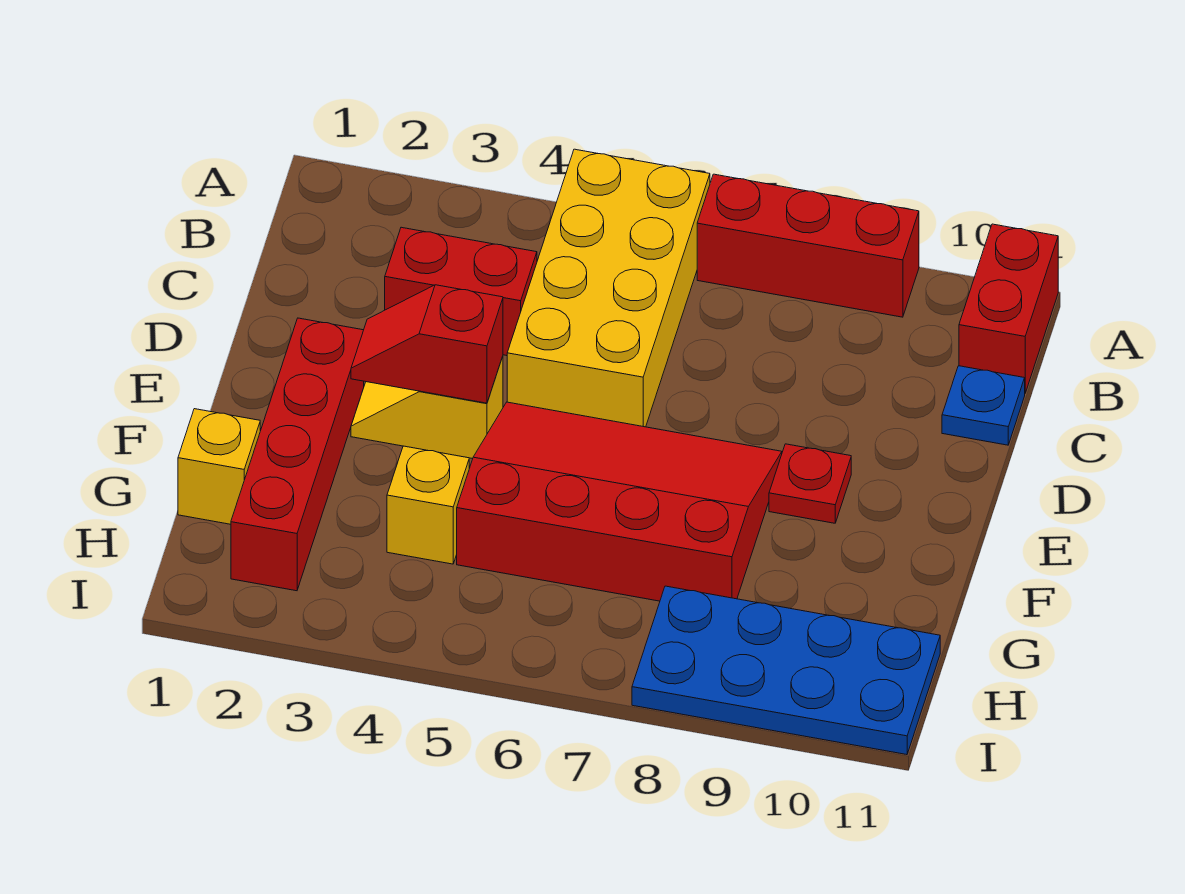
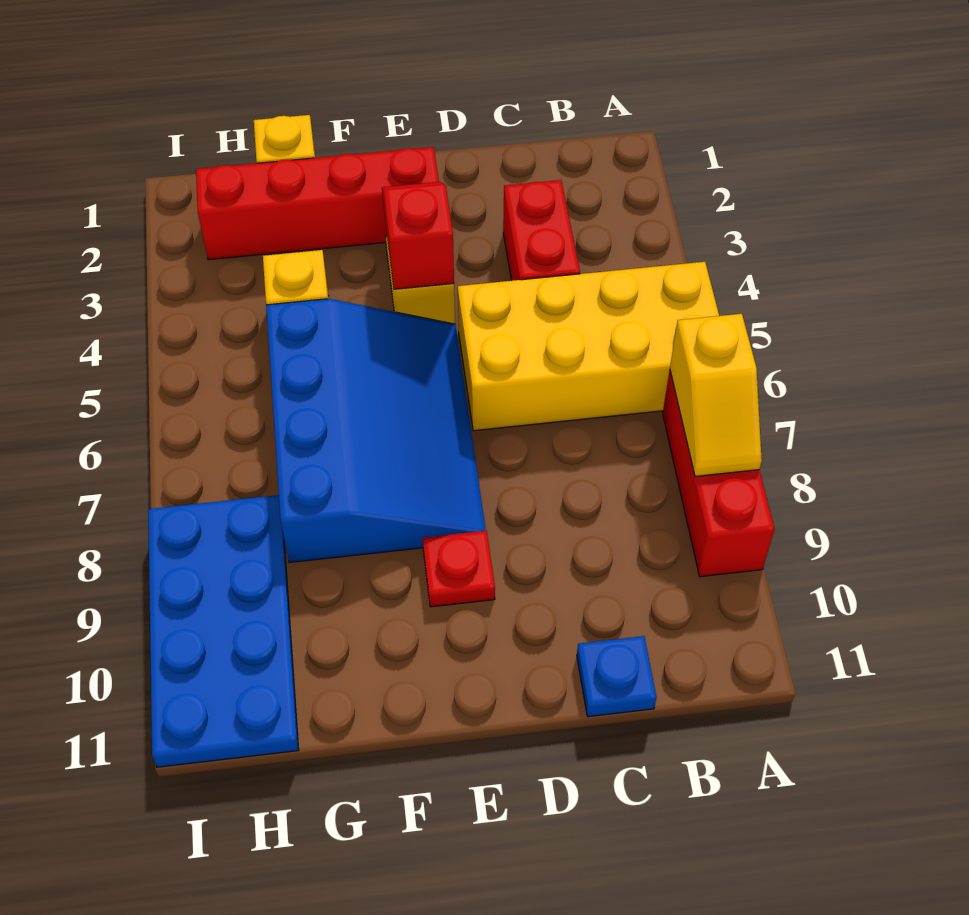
none -> yellow slope A7:A8 level 2 top 7
red brick A11:B11 level 1 -> none
red slope E5:G8 level 1 top G -> blue slope E5:G8 level 1 top G

